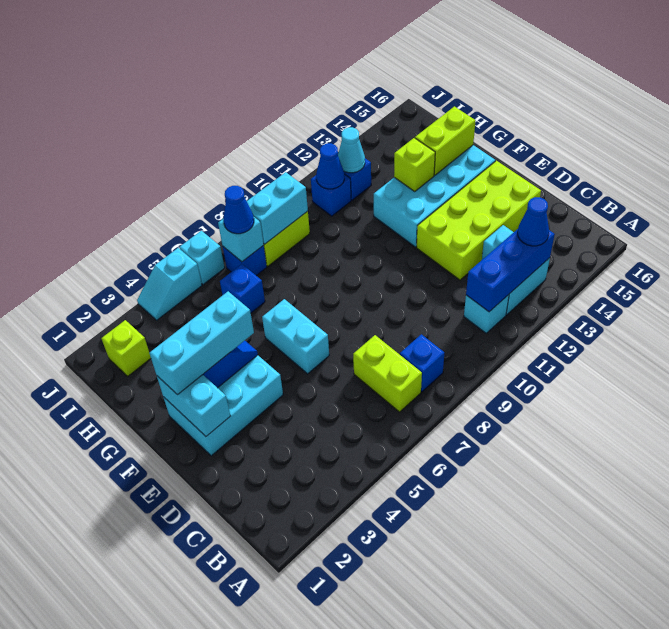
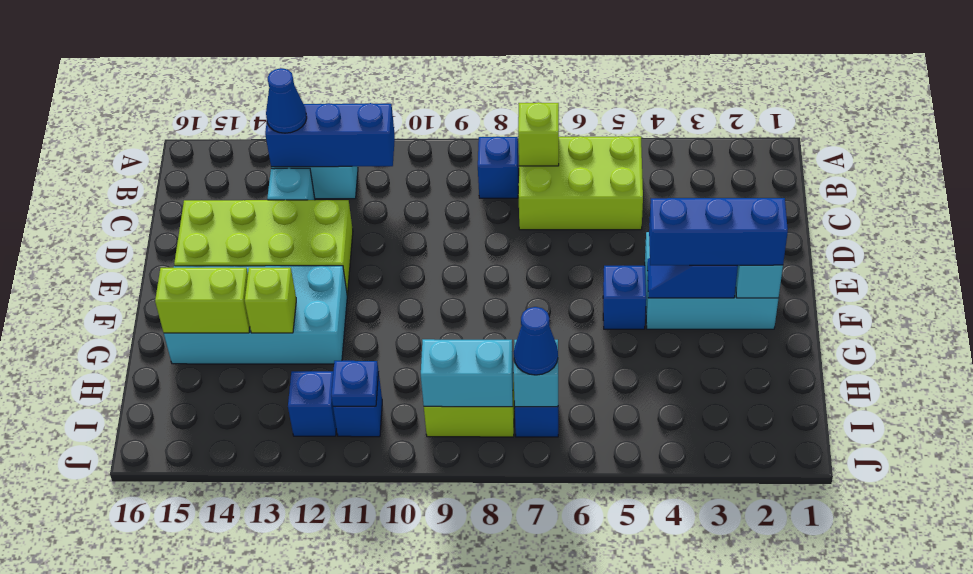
lime brick B7:C7 level 1 -> lime brick B5:C7 level 1
cyan brick B11 level 1 -> none
cyan brick E6:F6 level 1 -> none
cyan brick F2:F4 level 3 -> blue brick F2:F4 level 3
blue brick H6 level 1 -> blue brick F5 level 1
lime brick I2 level 1 -> lime brick B7 level 2
blue cone I11 level 2 -> blue plate I11 level 2
cyan cone I12 level 2 -> none
cyan slope J4:J5 level 1 top 5 -> none
cyan brick J6 level 1 -> none

